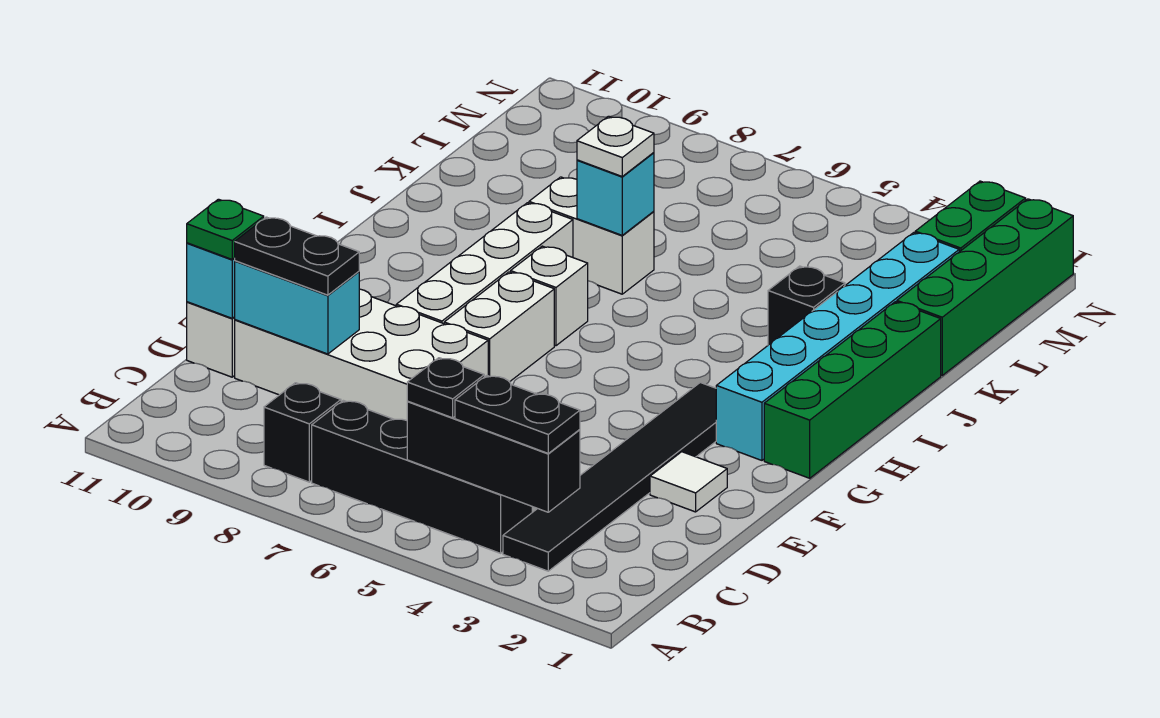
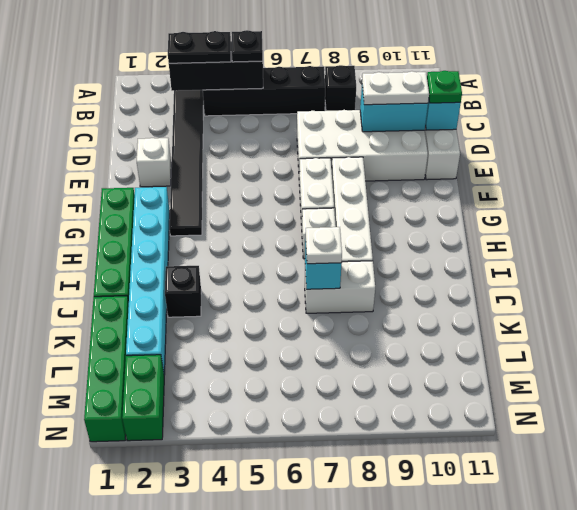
black plate D9:D10 level 3 -> white plate D9:D10 level 3
white tile E2 level 1 -> white brick E2 level 1

